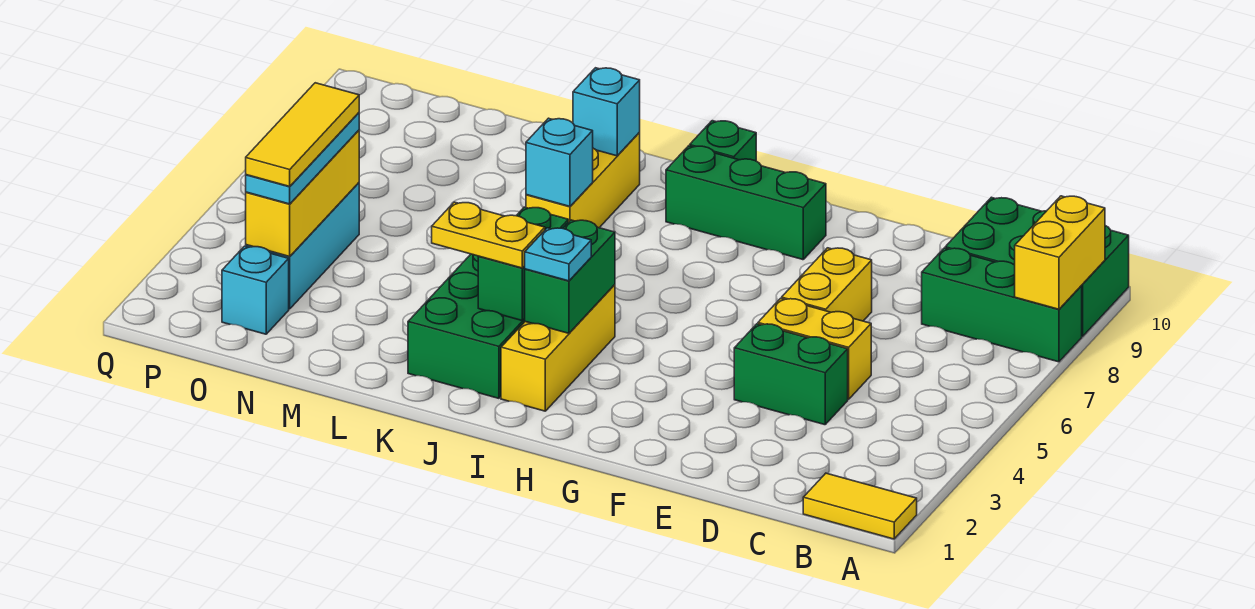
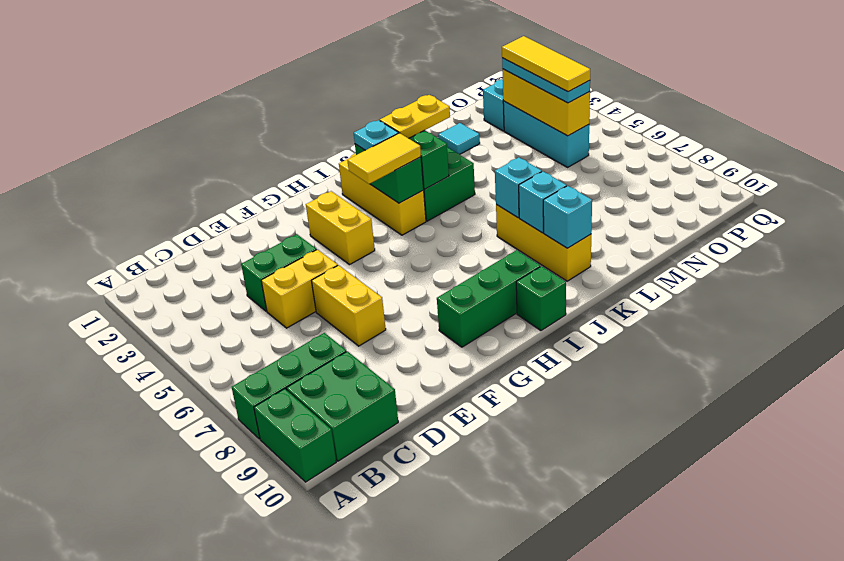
yellow tile A1:B1 level 1 -> yellow tile H4:I4 level 3
yellow brick A8:A9 level 2 -> yellow brick G3:G4 level 1
none -> cyan brick K8 level 2
none -> cyan tile M2 level 1

